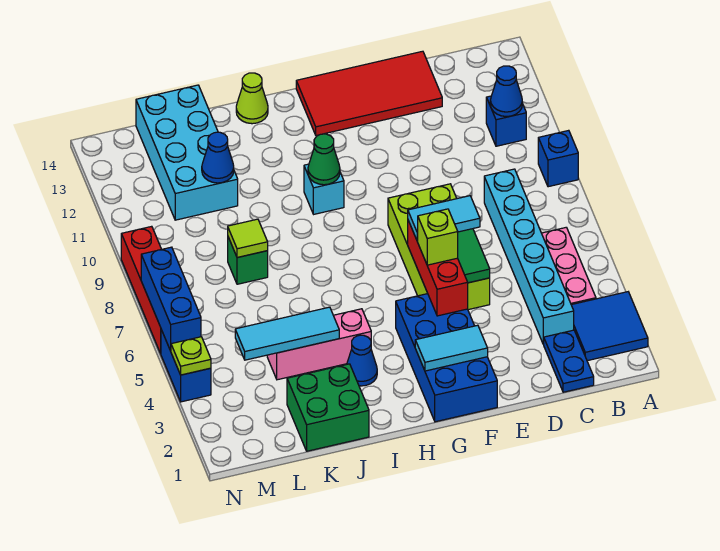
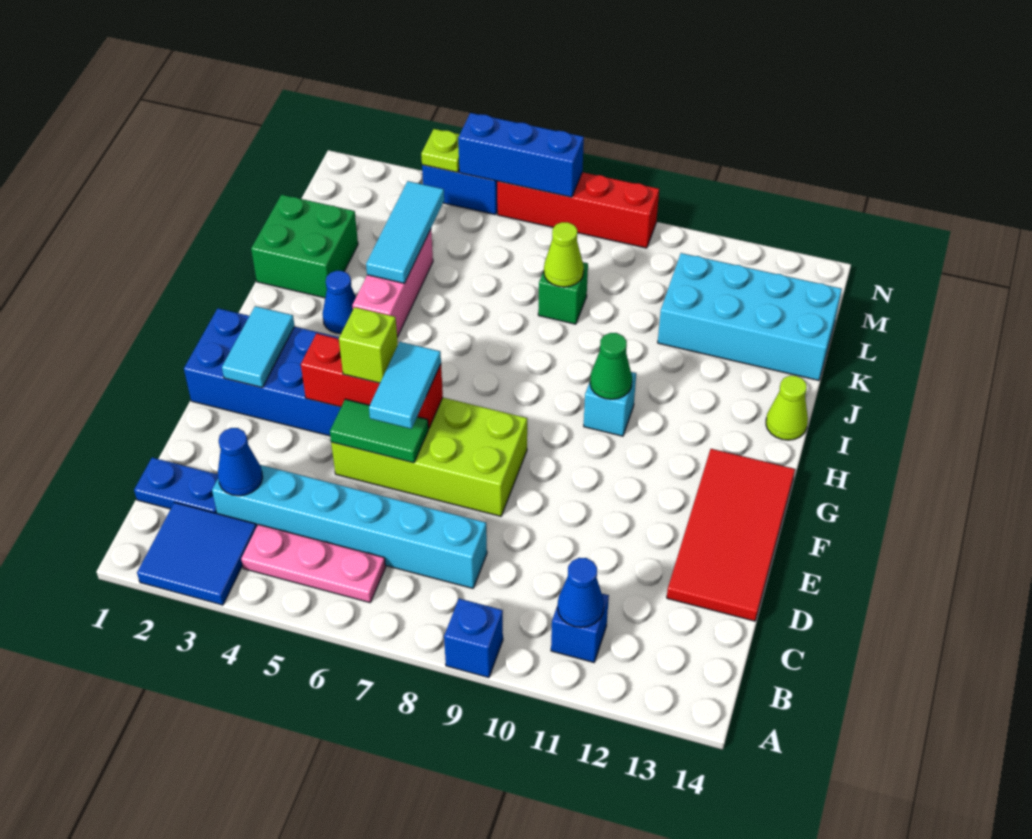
lime tile K8 level 2 -> lime cone K8 level 2
blue cone K11 level 2 -> blue cone C3 level 2

